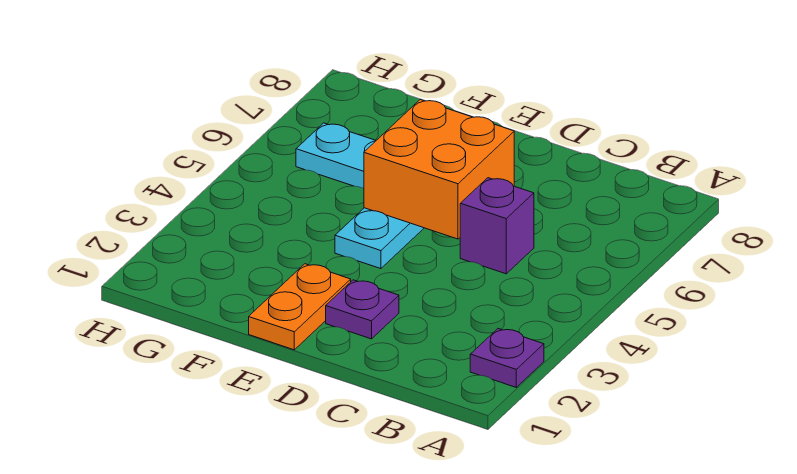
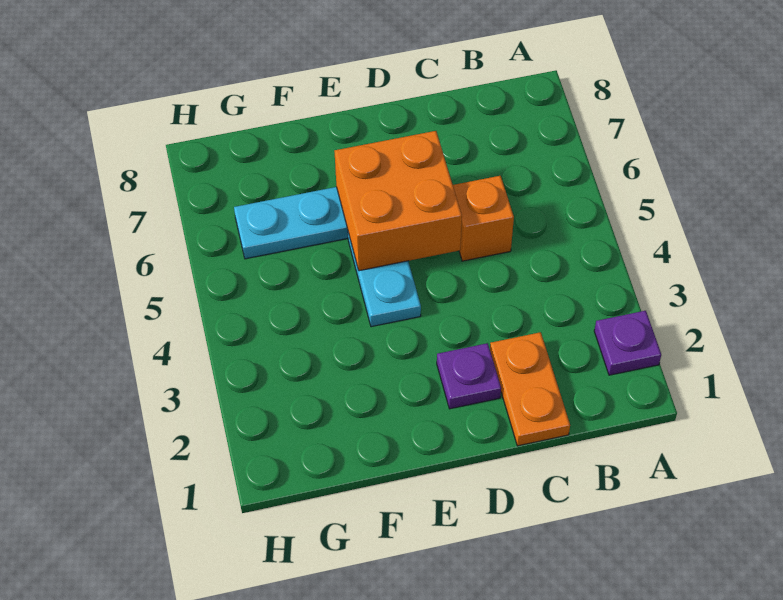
purple brick C5 level 1 -> orange brick C5 level 1
orange plate E1:E2 level 1 -> orange plate C1:C2 level 1

